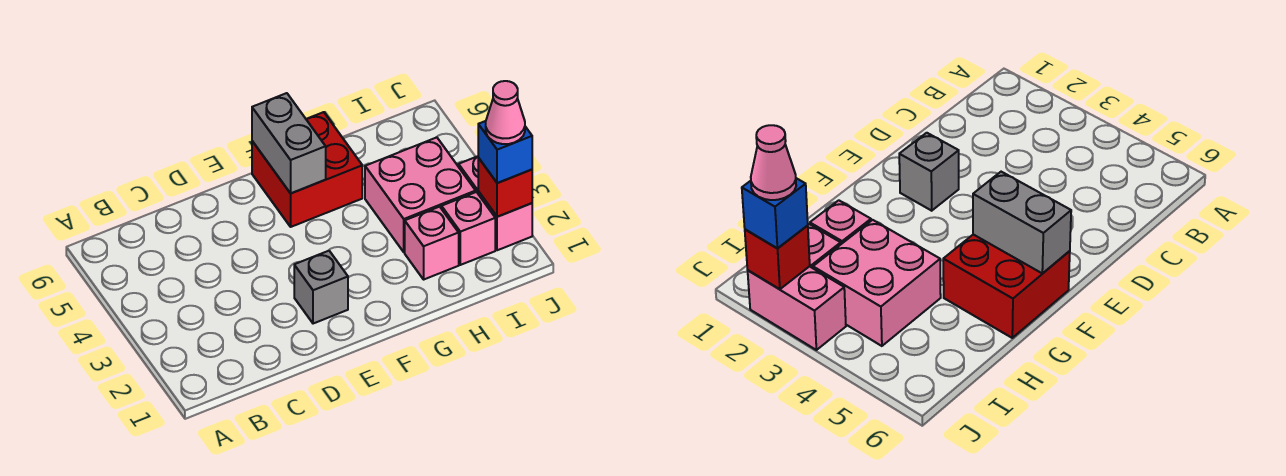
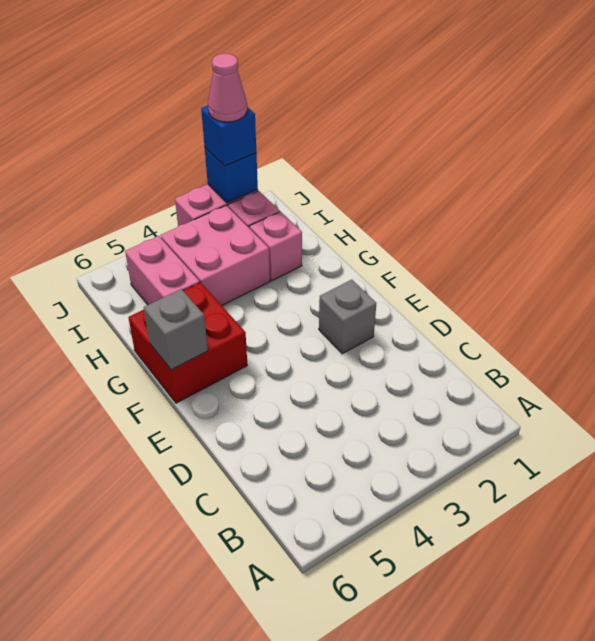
grey brick F5:F6 level 2 -> grey brick F6 level 2
none -> pink brick H5:I5 level 1
red brick J2 level 2 -> blue brick J2 level 2

